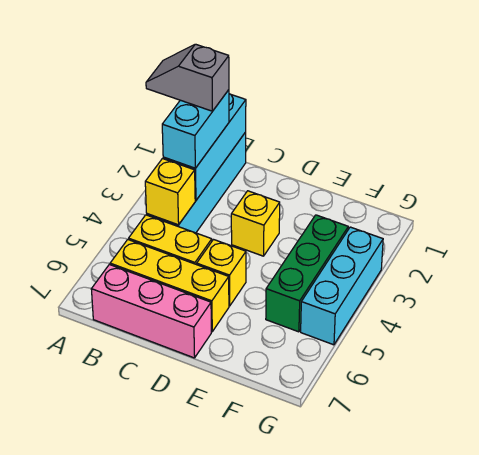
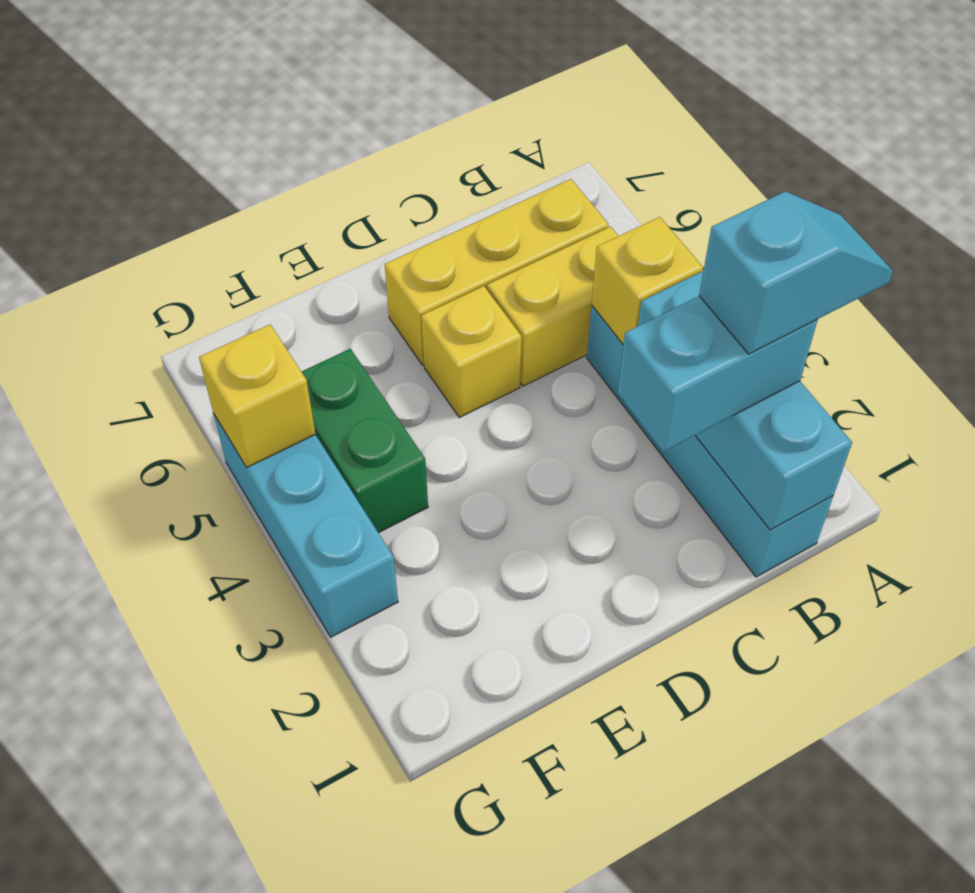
grey slope A2:B2 level 4 top B -> cyan slope A2:B2 level 4 top B
cyan brick B2:B3 level 3 -> cyan brick B2:C2 level 3
pink brick B7:D7 level 1 -> none
yellow brick D3 level 1 -> yellow brick G5 level 2
green brick F3:F5 level 1 -> green brick F4:F5 level 1

